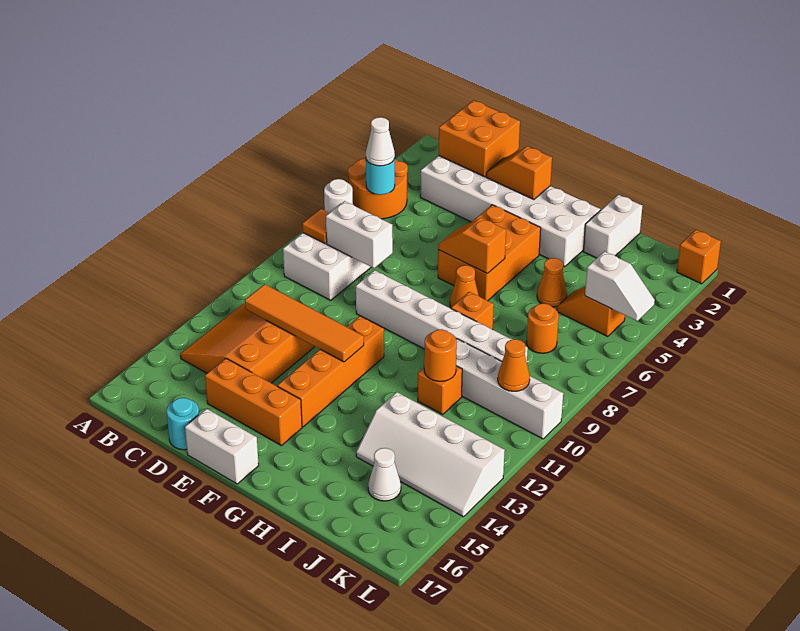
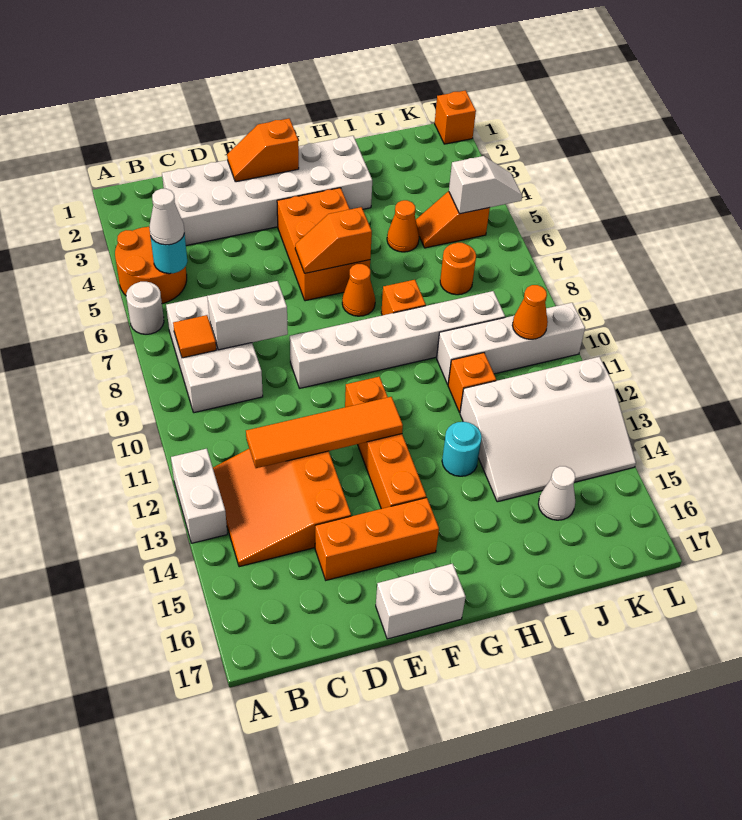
orange brick C1:D2 level 2 -> none
cyan round brick D17 level 1 -> cyan round brick H13 level 1
white brick I1:I2 level 1 -> white brick A12:A13 level 1
orange round brick I11 level 2 -> none
white slope I13:L14 level 1 top 13 -> white slope I12:L14 level 1 top 12

